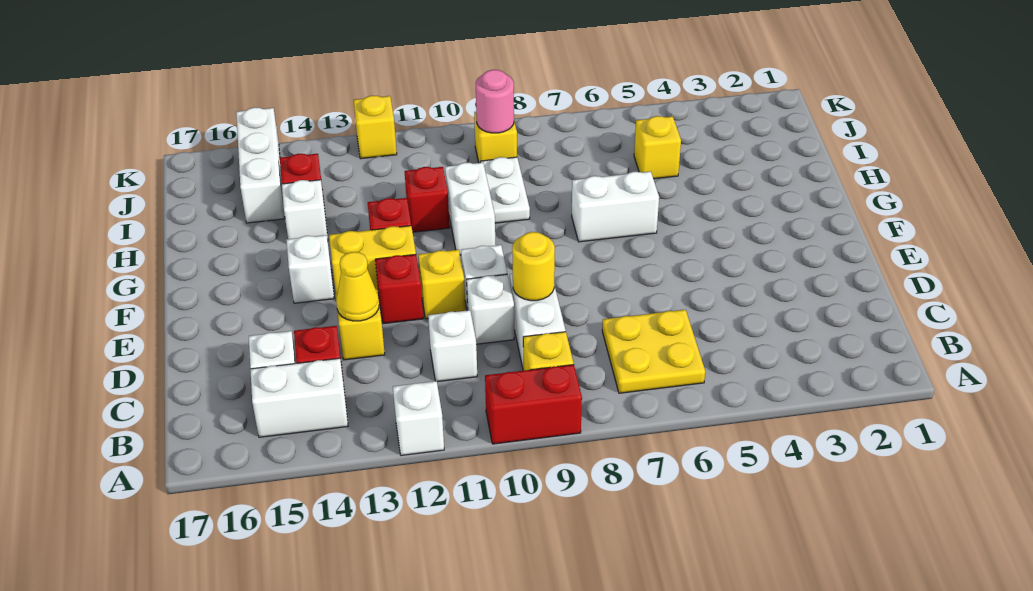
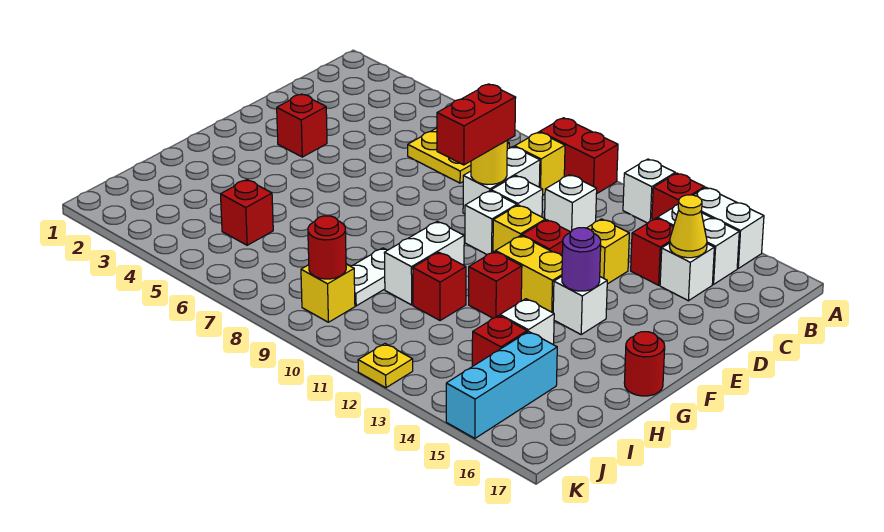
none -> red brick A13 level 1
none -> red brick D9:E9 level 3
yellow cone D13 level 2 -> yellow cone C15 level 2
none -> red brick E3 level 1
none -> purple round brick F14 level 2
white brick G6:G7 level 1 -> white brick A14:A15 level 1
none -> red round brick G17 level 1
yellow brick I5 level 1 -> red brick I5 level 1
white brick I15:K15 level 1 -> cyan brick I15:K15 level 1
pink round brick J9 level 2 -> red round brick J9 level 2
yellow brick K12 level 1 -> yellow plate K12 level 1

